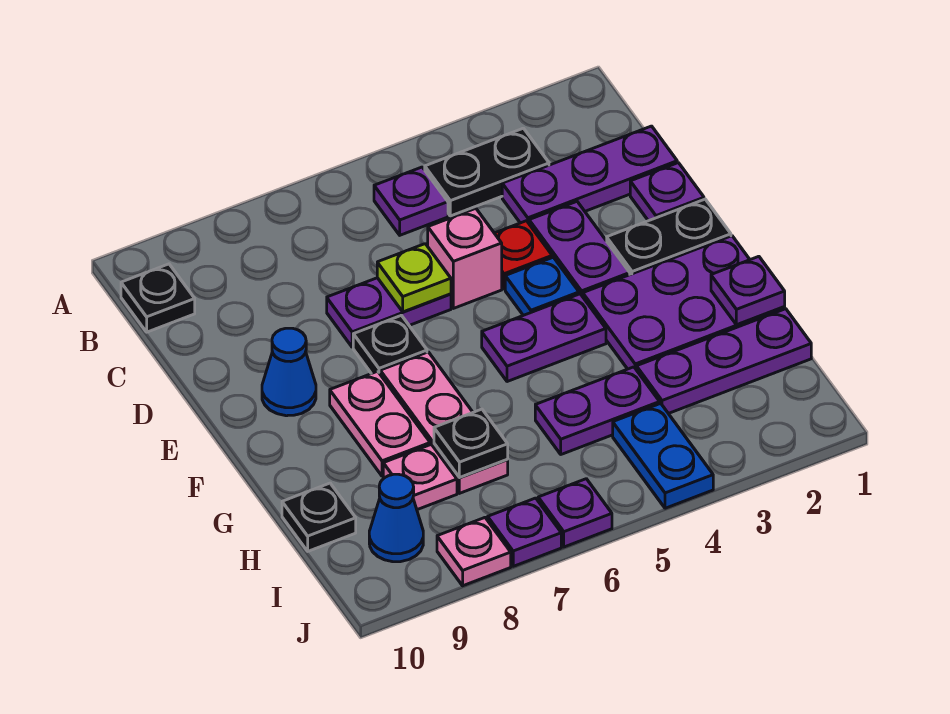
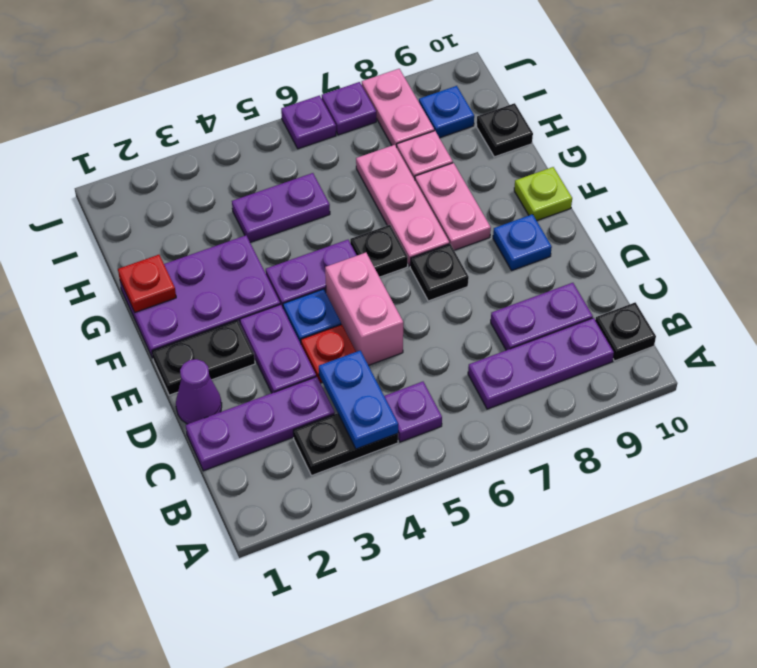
purple plate D1 level 1 -> purple cone D1 level 1
pink brick D5 level 1 -> pink brick D5:E5 level 1
purple plate D6:D7 level 1 -> purple plate C8:C9 level 1
lime plate D6 level 2 -> lime plate F10 level 1
blue cone E9 level 1 -> blue plate E9 level 1
purple plate G1 level 2 -> red plate G1 level 2
purple plate H1:H3 level 1 -> purple plate B7:B9 level 1
black plate H7 level 2 -> black plate F6 level 1
blue plate I4:J4 level 1 -> blue plate B4:C4 level 2
blue cone I9 level 1 -> blue plate I9 level 1
pink plate J8 level 1 -> pink plate I8:J8 level 1

